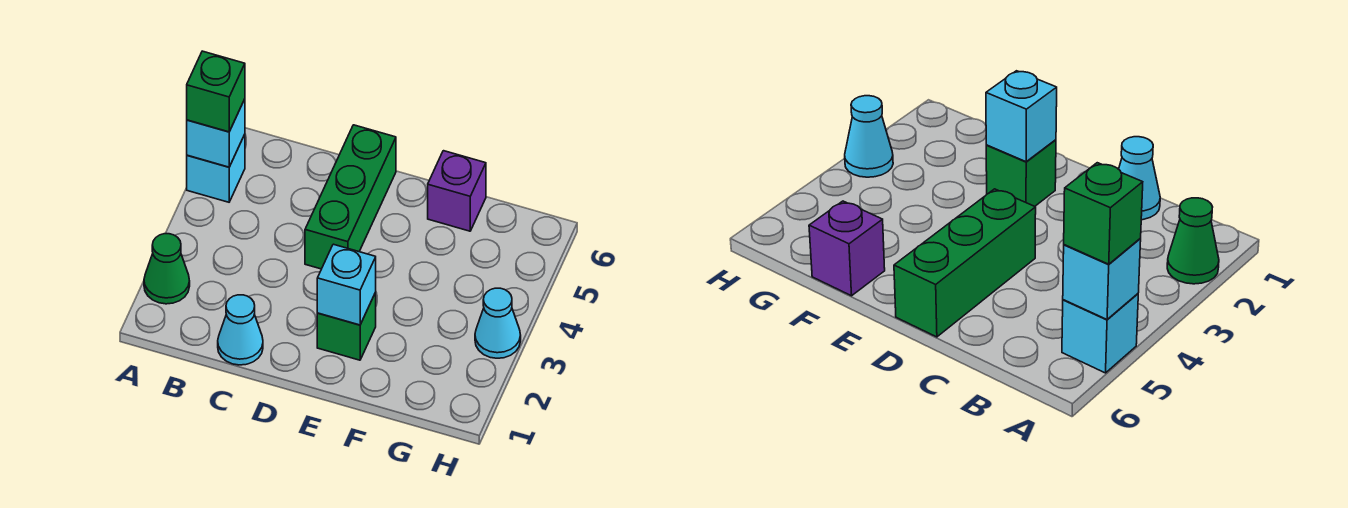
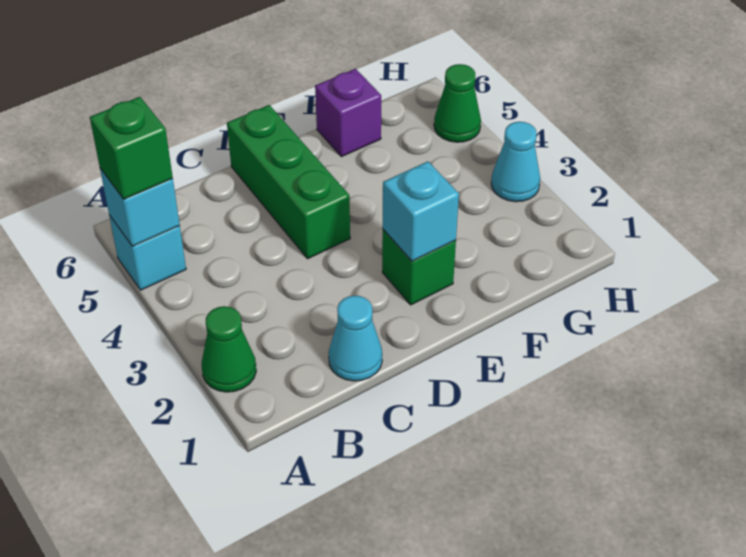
none -> green cone H5 level 1

